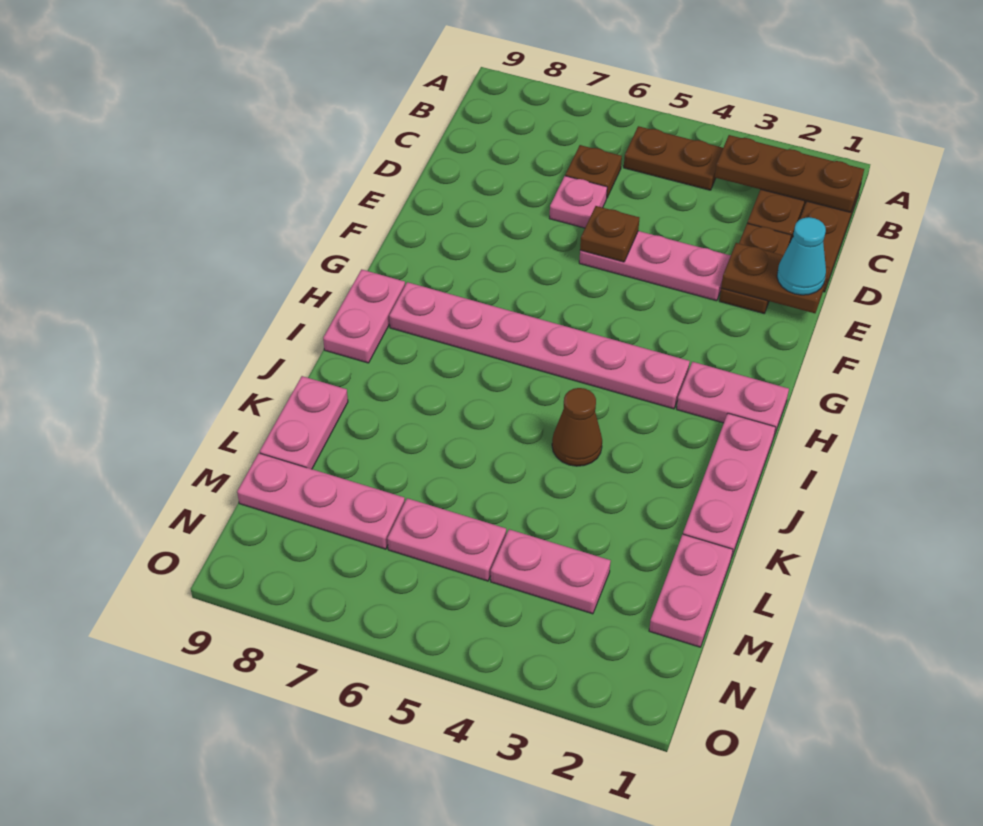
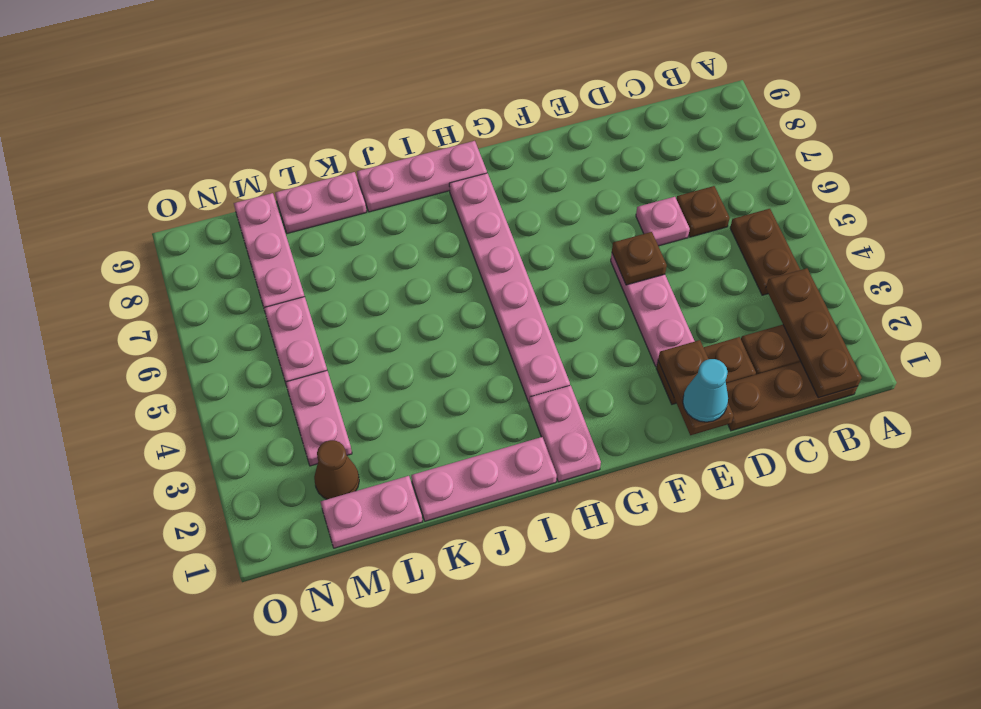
pink plate H9:I9 level 1 -> pink plate H9:J9 level 1
brown cone J4 level 1 -> brown cone M2 level 1

